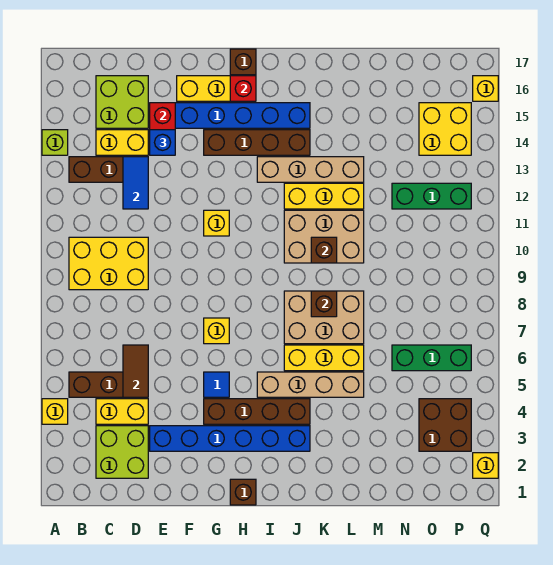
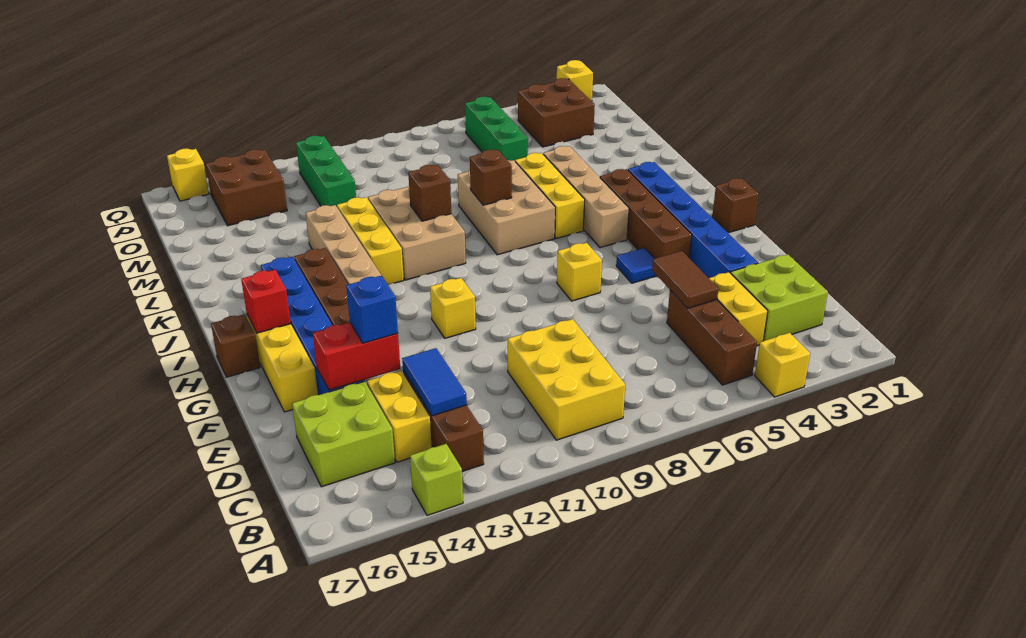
brown tile D5:D6 level 2 -> brown tile D5:E5 level 2
blue tile D12:D13 level 2 -> blue tile C13:D13 level 2
yellow brick O14:P15 level 1 -> brown brick O14:P15 level 1

